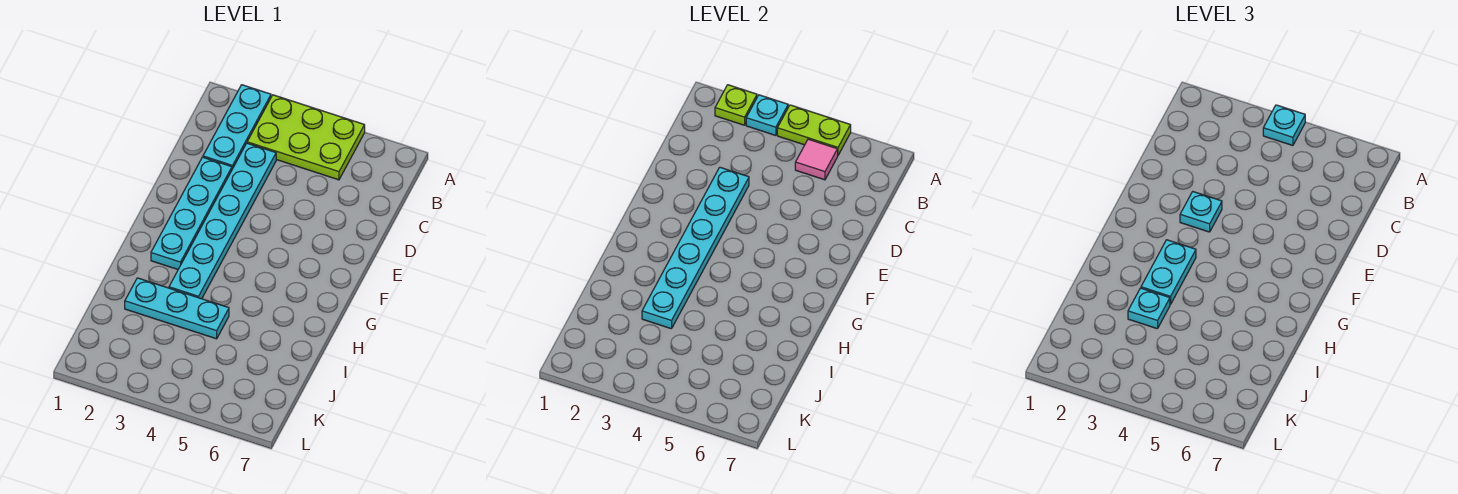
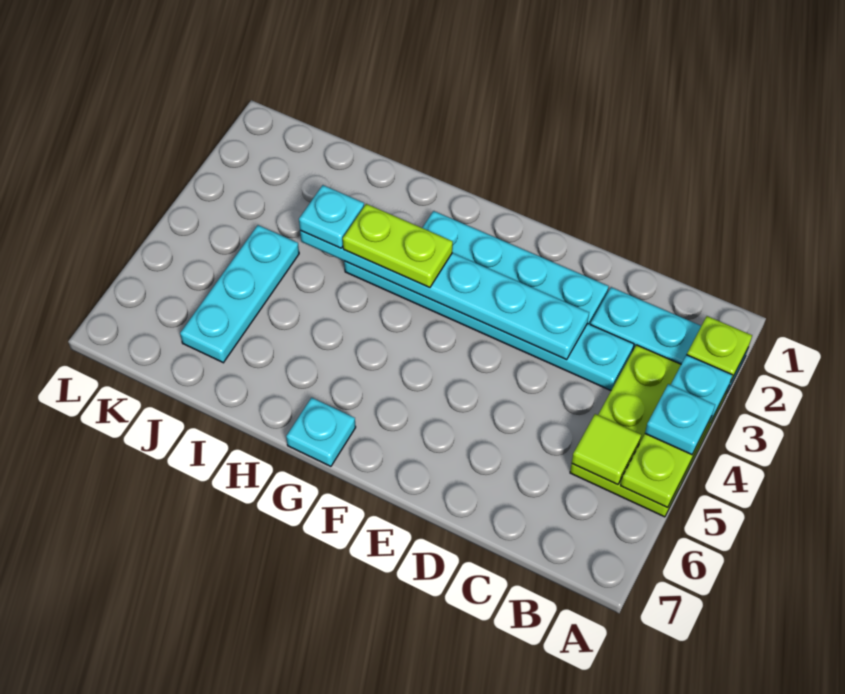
pink tile B5 level 2 -> lime tile B5 level 2
cyan plate E3 level 3 -> cyan plate G7 level 1
cyan plate G3:H3 level 3 -> lime plate G3:H3 level 3
cyan plate I2:I4 level 1 -> cyan plate J4:J6 level 1

